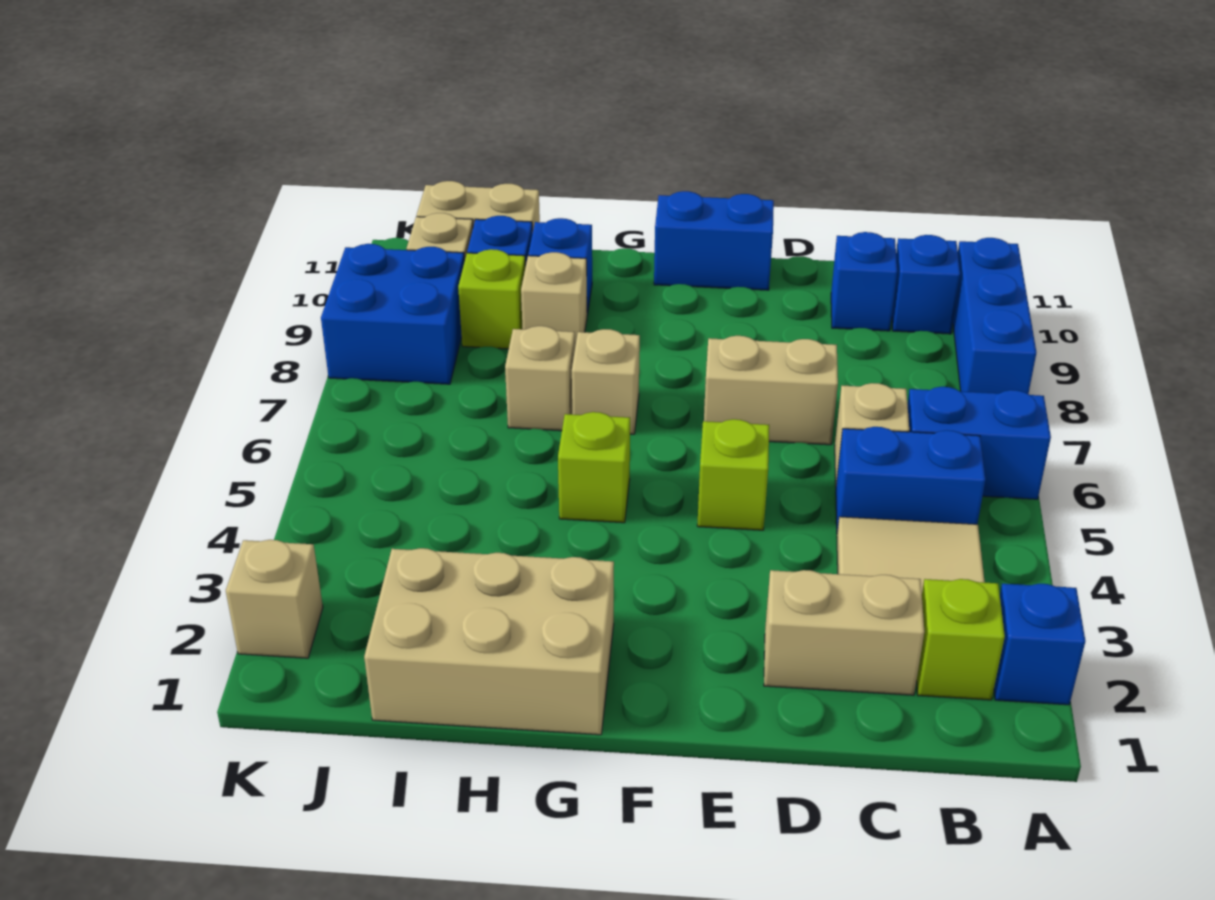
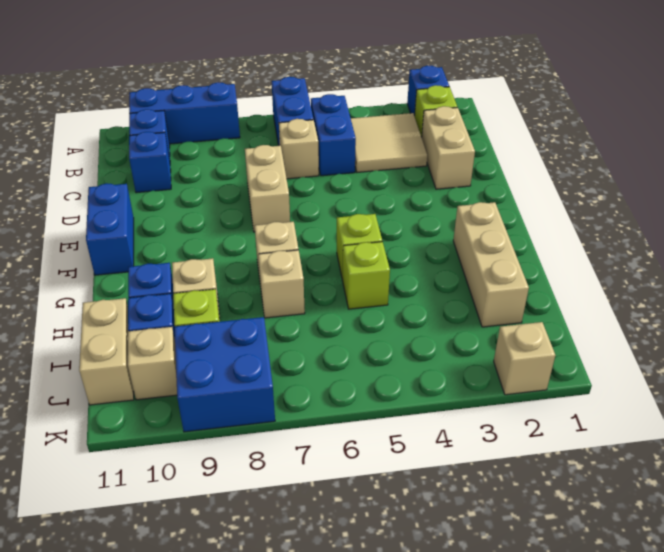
lime brick E5 level 1 -> lime brick H5 level 1
tan brick G1:I2 level 1 -> tan brick G2:I2 level 1

